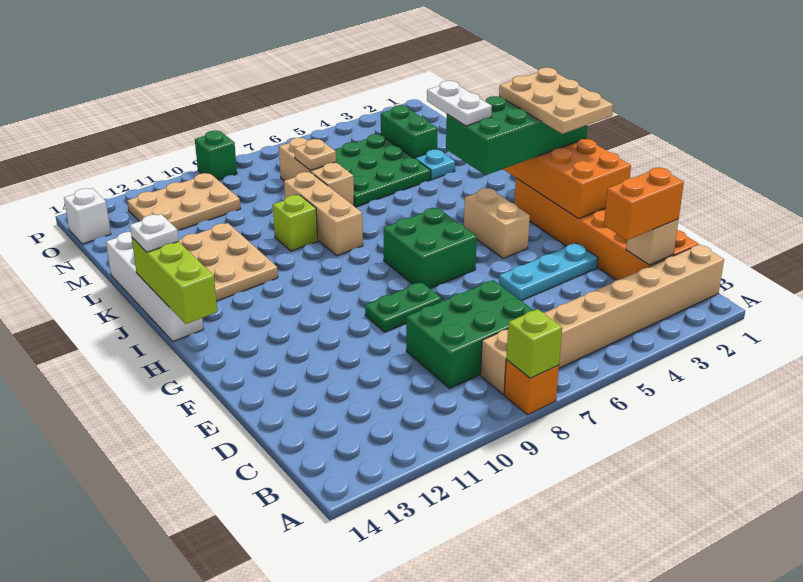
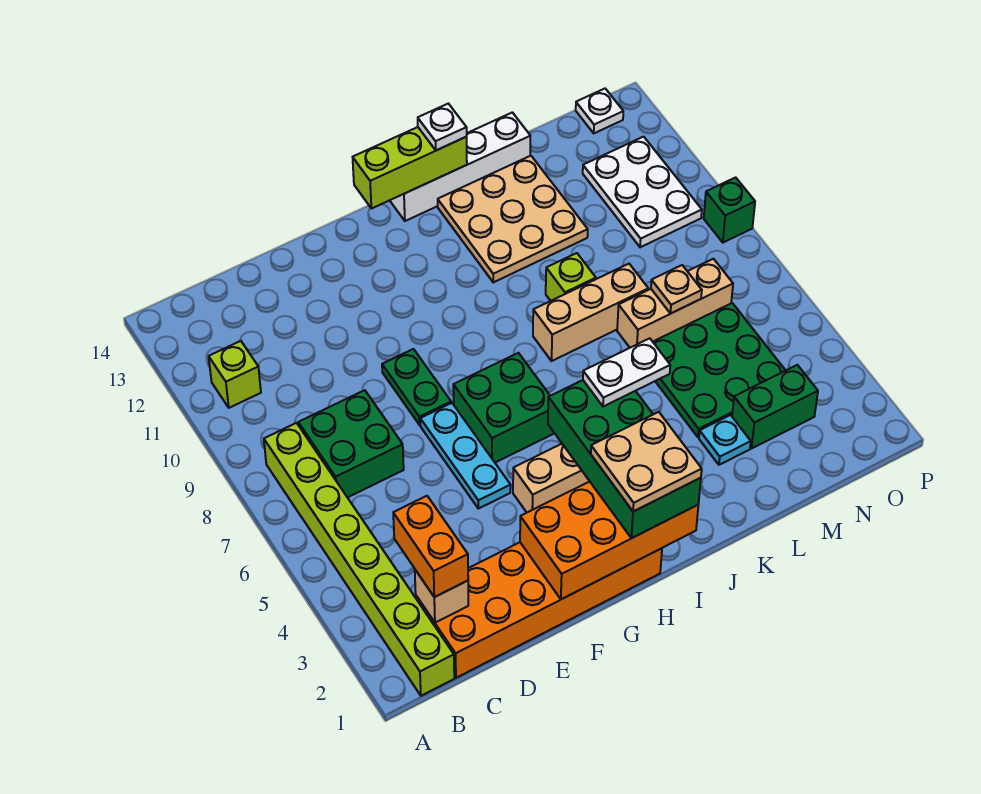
orange brick A8 level 1 -> none
lime brick A8 level 2 -> lime brick B11 level 1
tan brick B1:B8 level 1 -> lime brick B1:B8 level 1
green brick C7:D9 level 1 -> green brick C7:D8 level 1
cyan plate E3:E5 level 1 -> cyan plate F5:F7 level 1
tan plate G1:I2 level 4 -> tan plate H1:I2 level 4
tan plate N10:O12 level 1 -> white plate N10:O12 level 1
white brick O14 level 1 -> white plate O14 level 1

